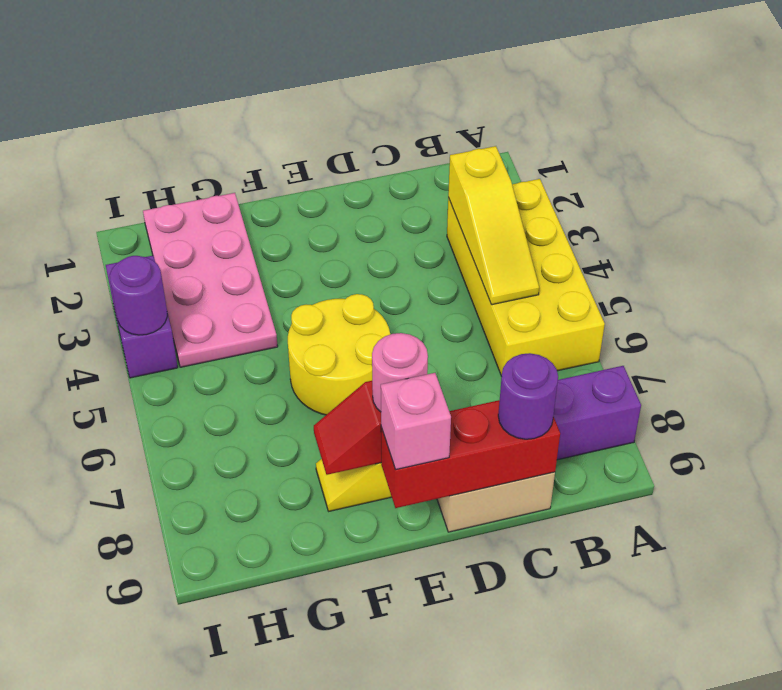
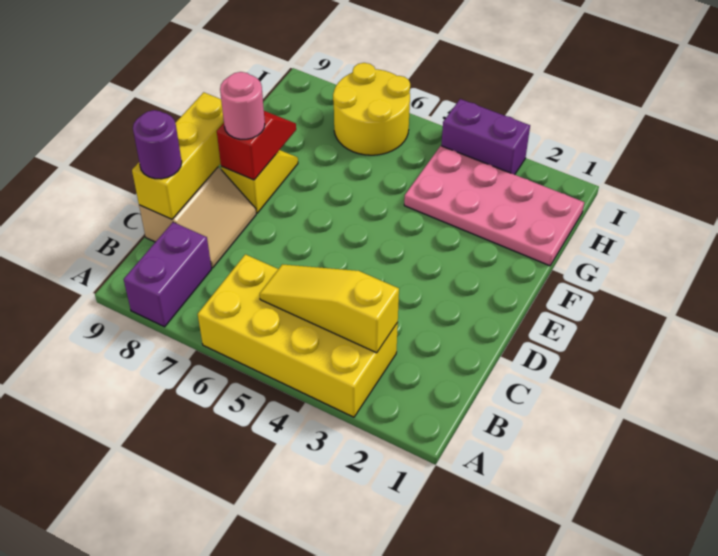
red brick C9:E9 level 2 -> yellow brick C9:E9 level 2
yellow round brick E5:F6 level 1 -> yellow round brick H6:I7 level 1
pink brick E9 level 3 -> none
purple round brick I4 level 2 -> none

